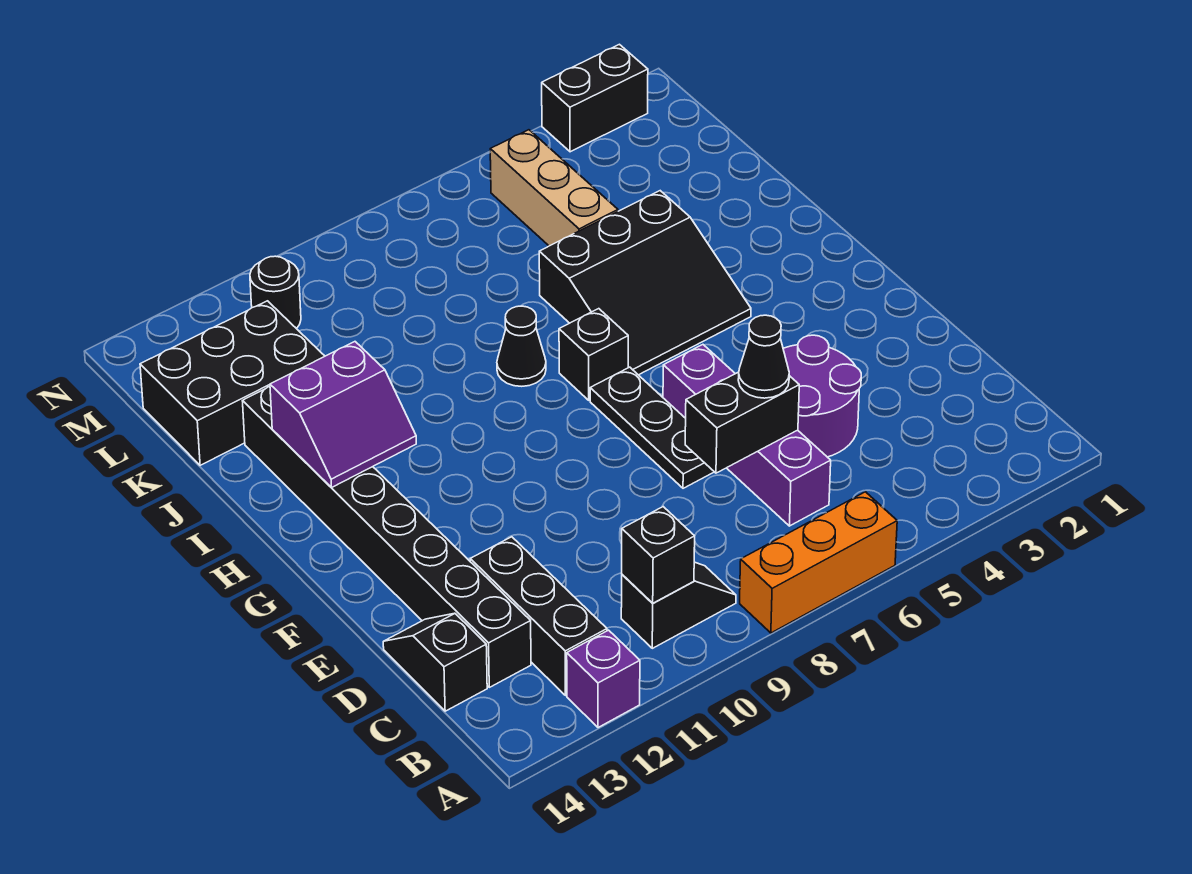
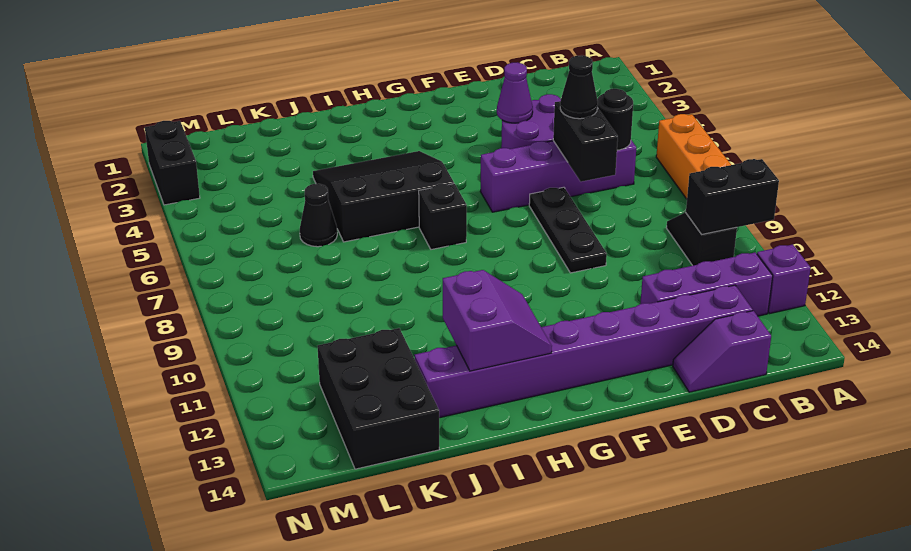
black brick B10 level 2 -> black brick A10:B10 level 2
black brick B12:D12 level 1 -> purple brick B12:D12 level 1
black brick C13:J13 level 1 -> purple brick C13:J13 level 1
black slope C14:D14 level 1 top C -> purple slope C14:D14 level 1 top C
none -> purple cone E4 level 2
black plate E7:G7 level 1 -> black plate E7:E9 level 1
black slope H4:J6 level 1 top J -> black slope H4:J6 level 1 top 6
black cone I8 level 1 -> black cone K6 level 1
tan brick K5:M5 level 1 -> none
black round brick M11 level 1 -> black round brick C6 level 2

